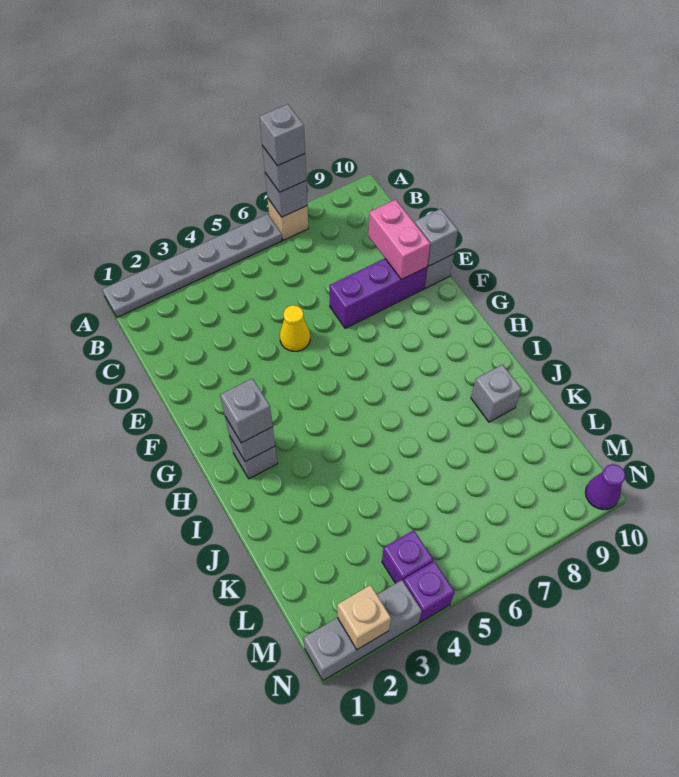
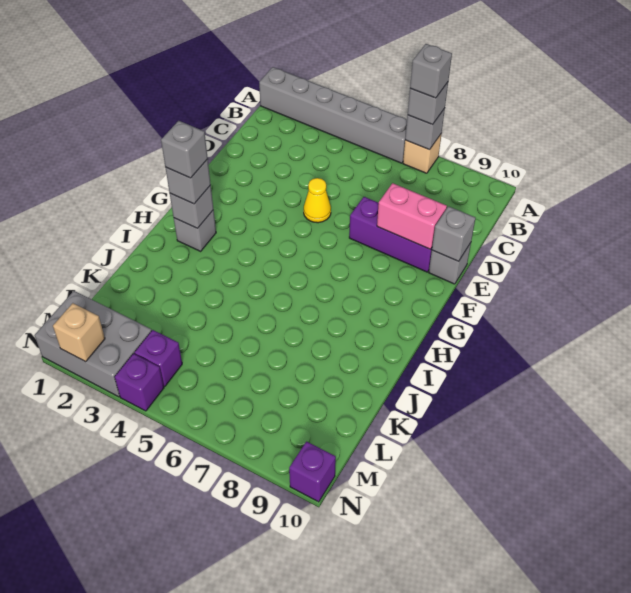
grey plate A1:A6 level 1 -> grey brick A1:A6 level 1
pink brick D9:E9 level 2 -> pink brick E8:E9 level 2
grey brick J9 level 1 -> grey brick H2 level 4
grey brick N1:N3 level 1 -> grey brick M1:N3 level 1
purple cone N10 level 1 -> purple brick N10 level 1

